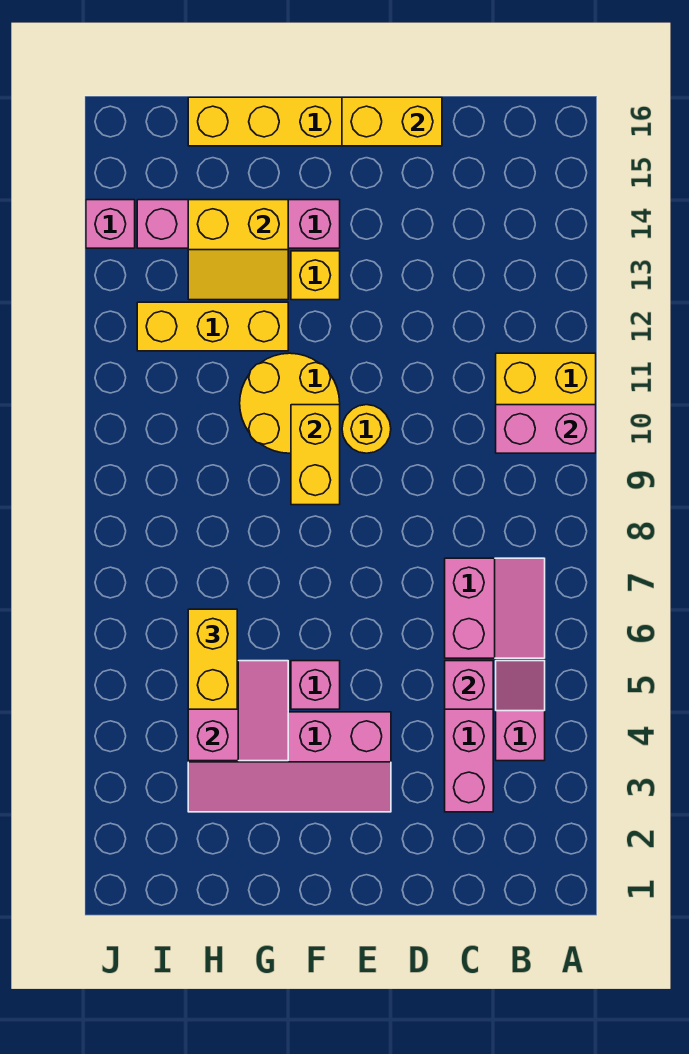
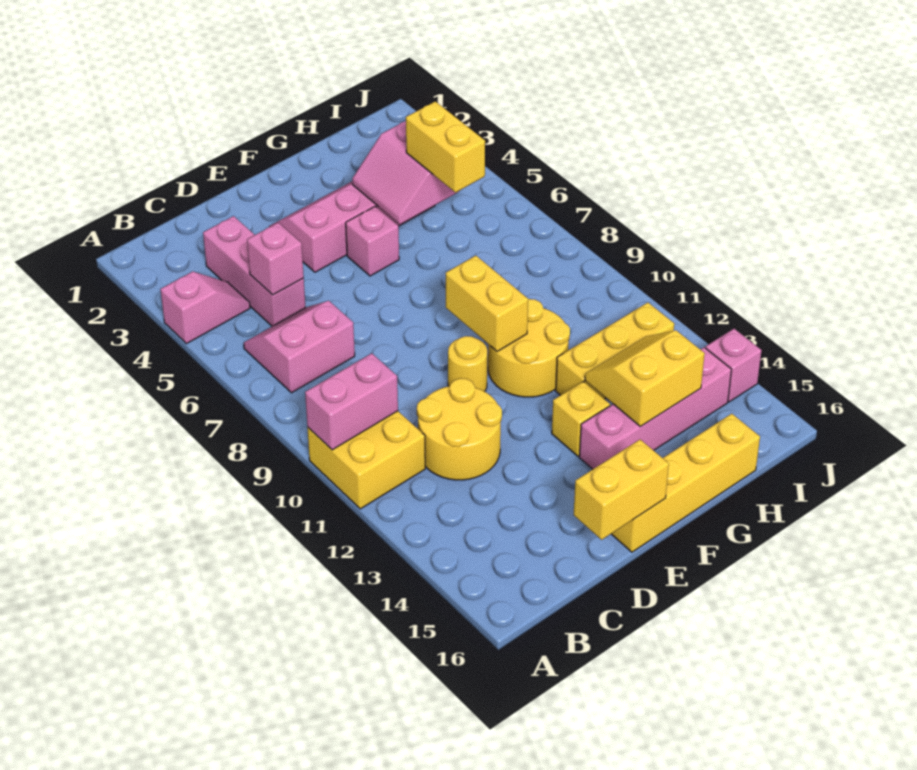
pink slope B4:B5 level 1 top 4 -> pink slope A4:B4 level 1 top A
pink slope B6:C7 level 1 top C -> pink slope B6:C7 level 1 top 7
none -> yellow round brick C11:D12 level 1

